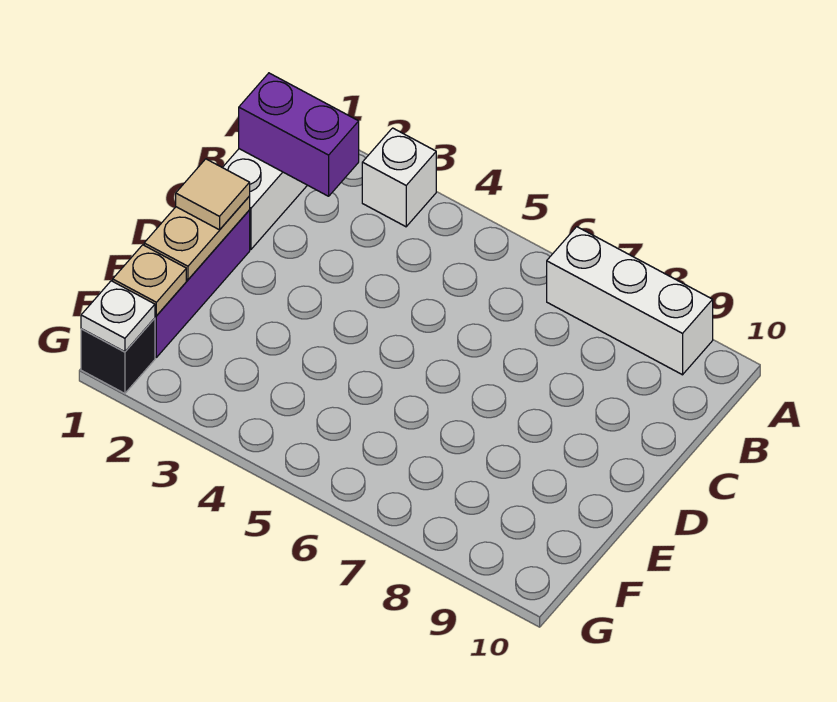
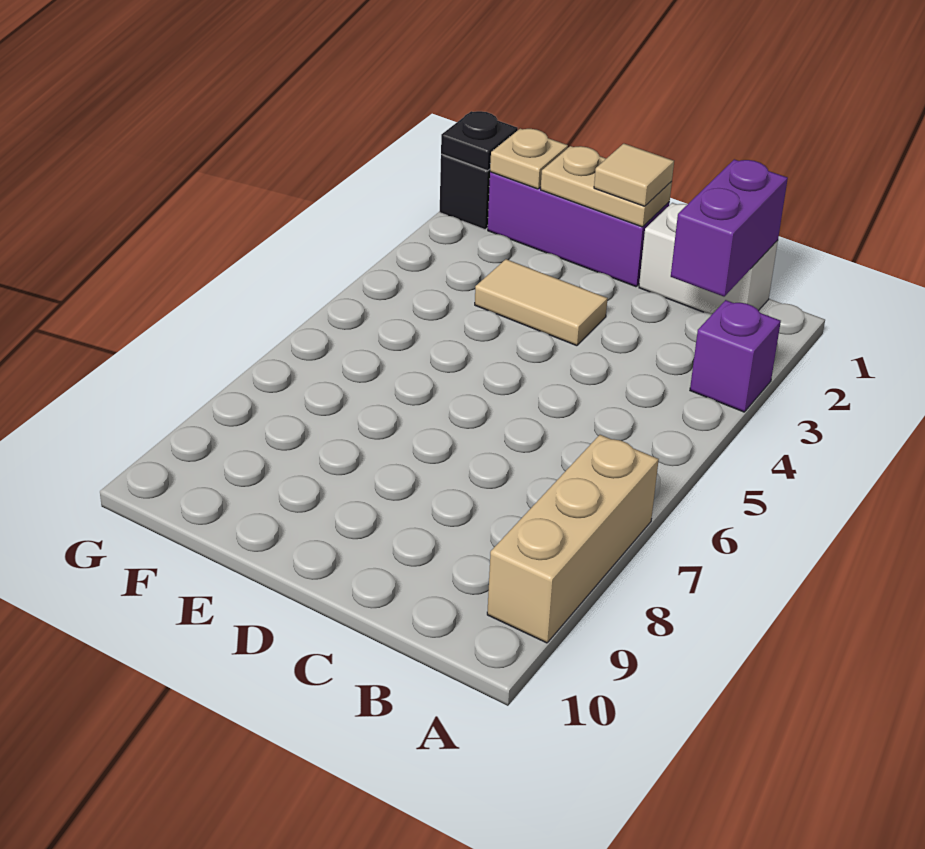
white brick A3 level 1 -> purple brick A3 level 1
white brick A7:A9 level 1 -> tan brick A7:A9 level 1
none -> tan tile D3:E3 level 1
white plate G1 level 2 -> black plate G1 level 2

